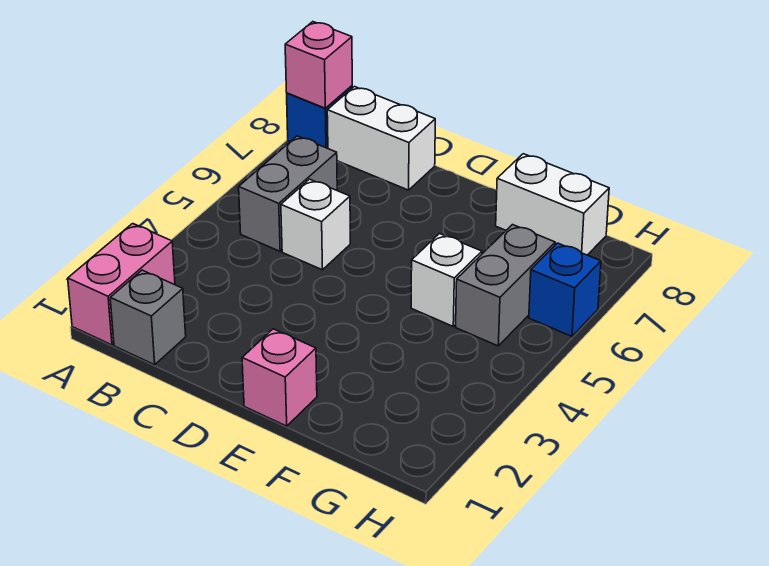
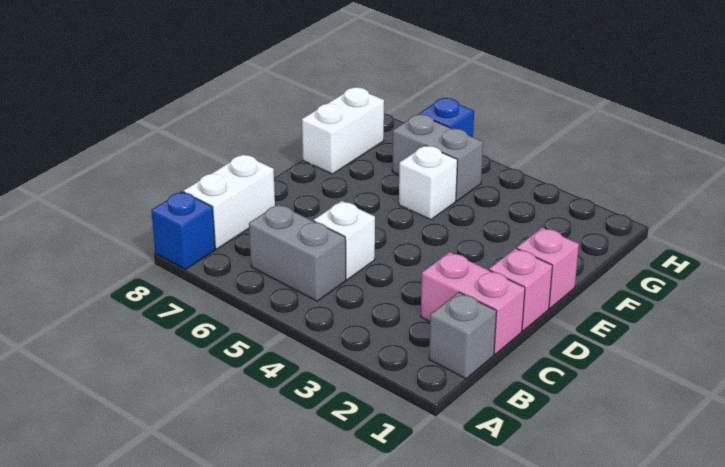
pink brick A1:A2 level 1 -> pink brick C1:C2 level 1
pink brick A8 level 2 -> pink brick D1 level 1

